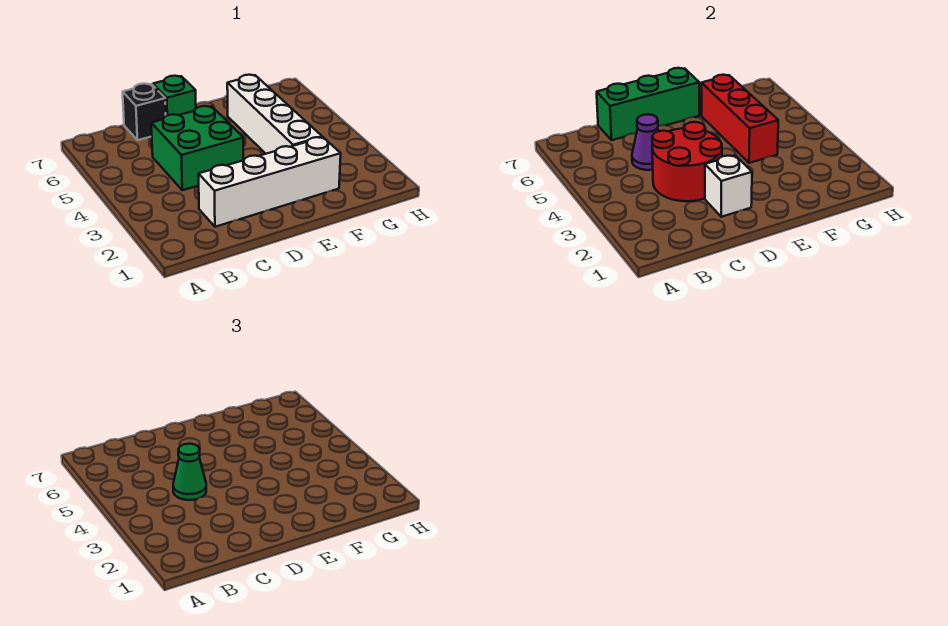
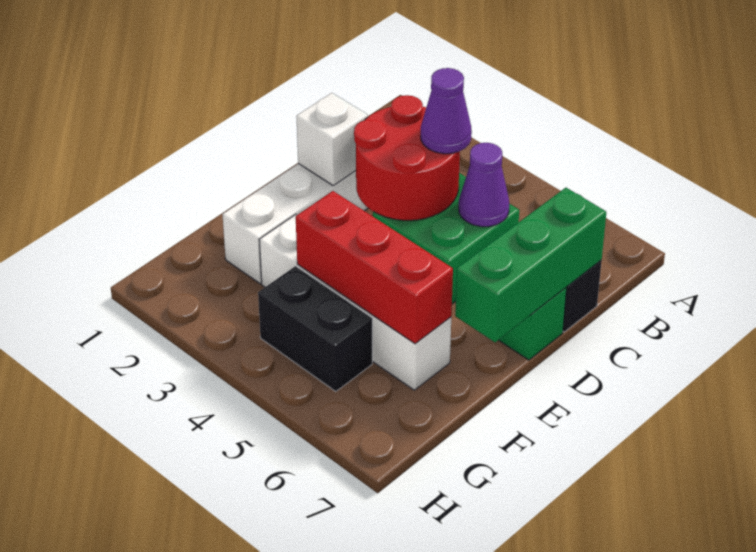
green cone C4 level 3 -> purple cone C4 level 3
none -> black brick G4:G5 level 1

